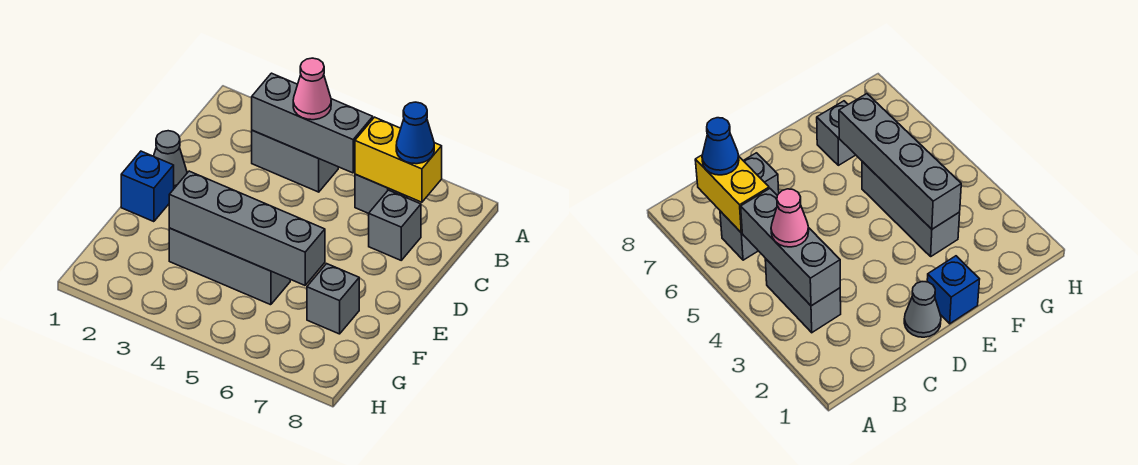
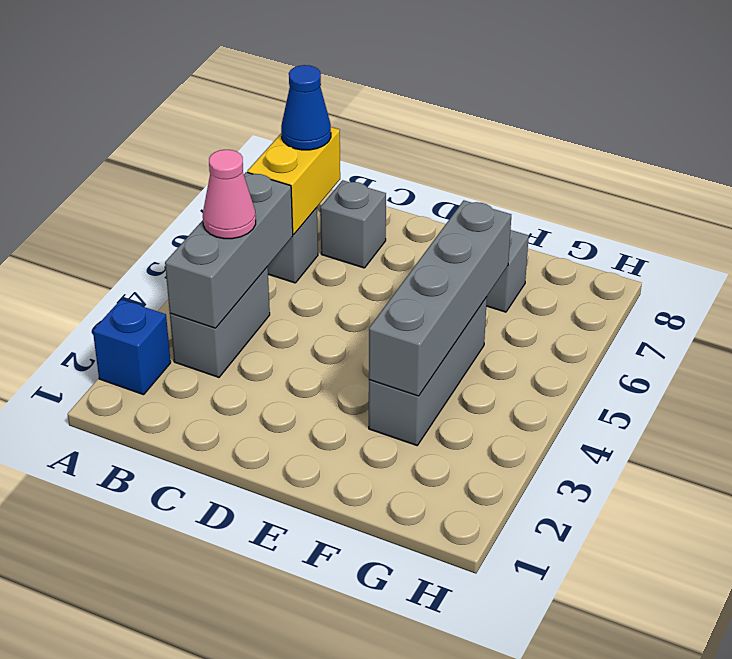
grey cone D1 level 1 -> none
blue brick E1 level 1 -> blue brick A2 level 1

